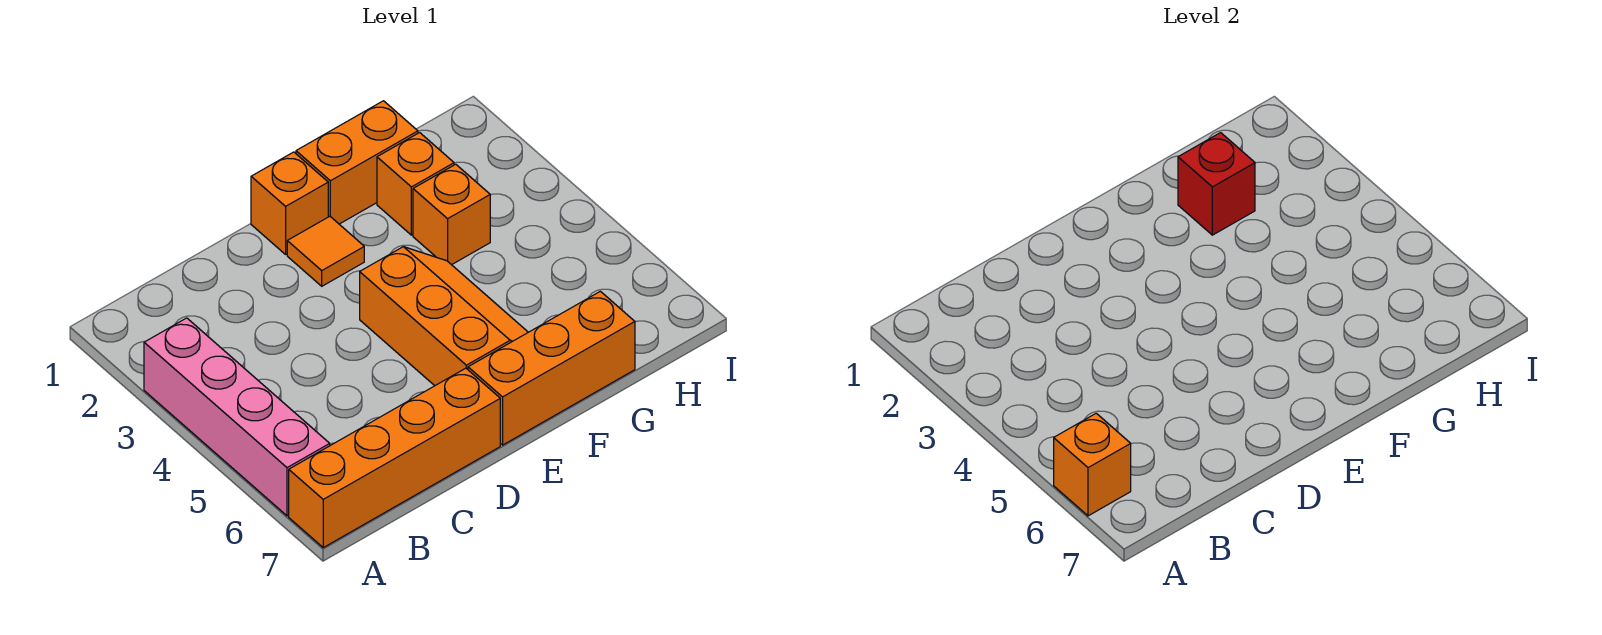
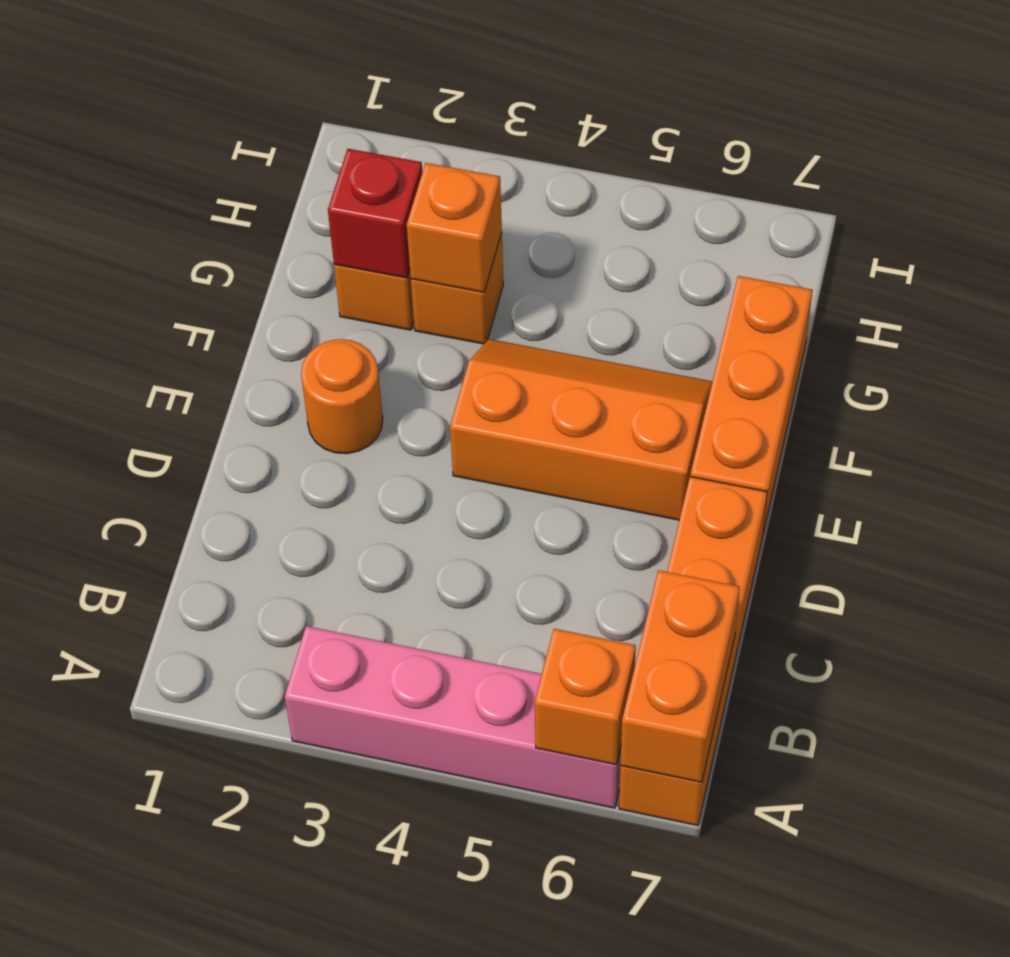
orange brick E1 level 1 -> orange brick G3 level 2
orange tile E2 level 1 -> orange round brick E2 level 1
orange brick F1:G1 level 1 -> orange brick A7:B7 level 2

